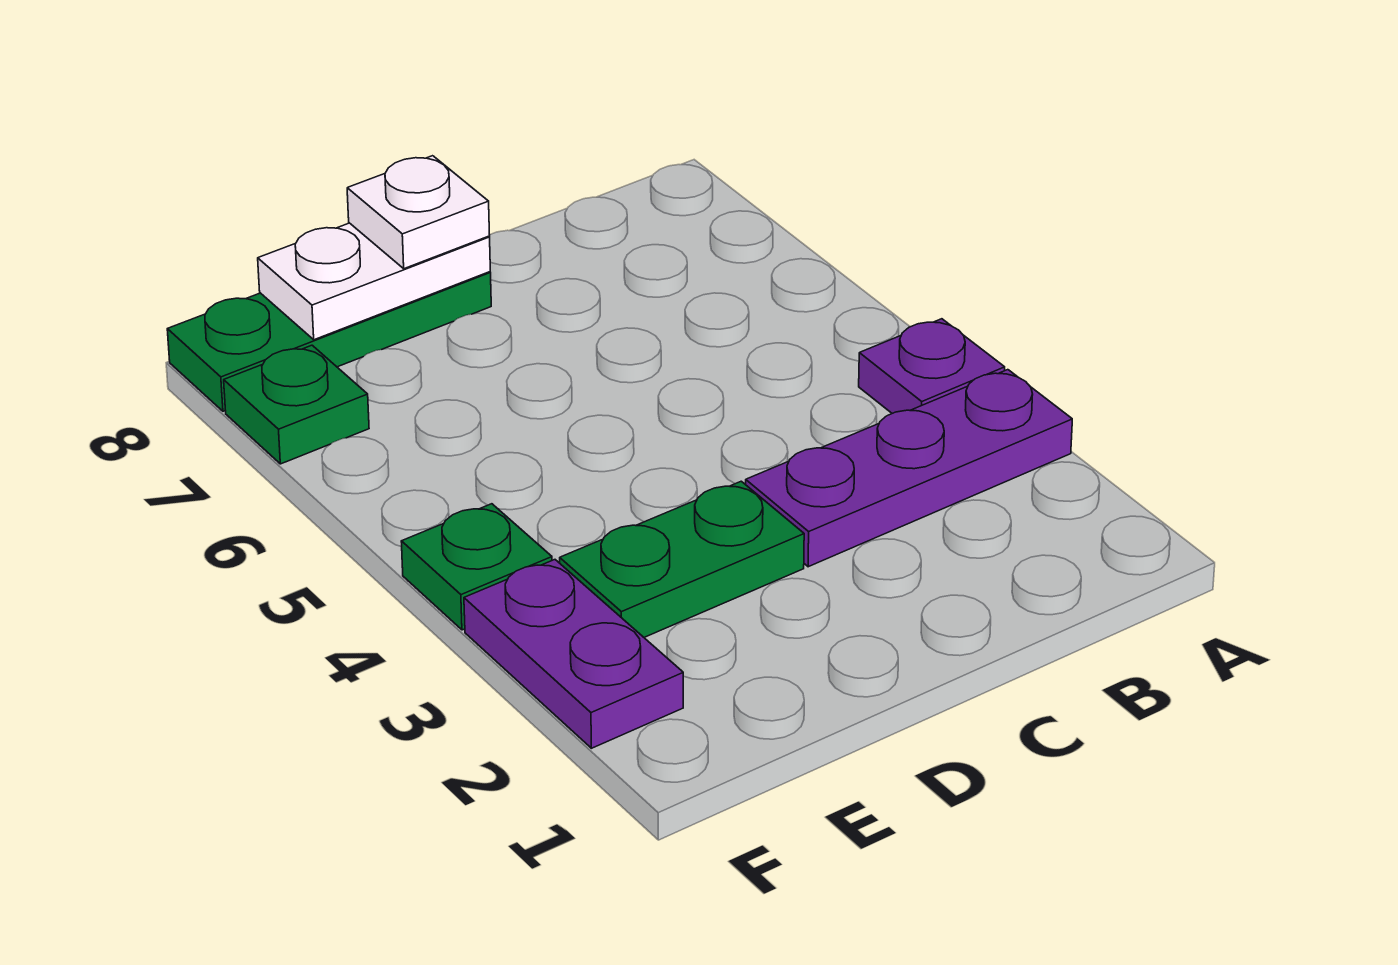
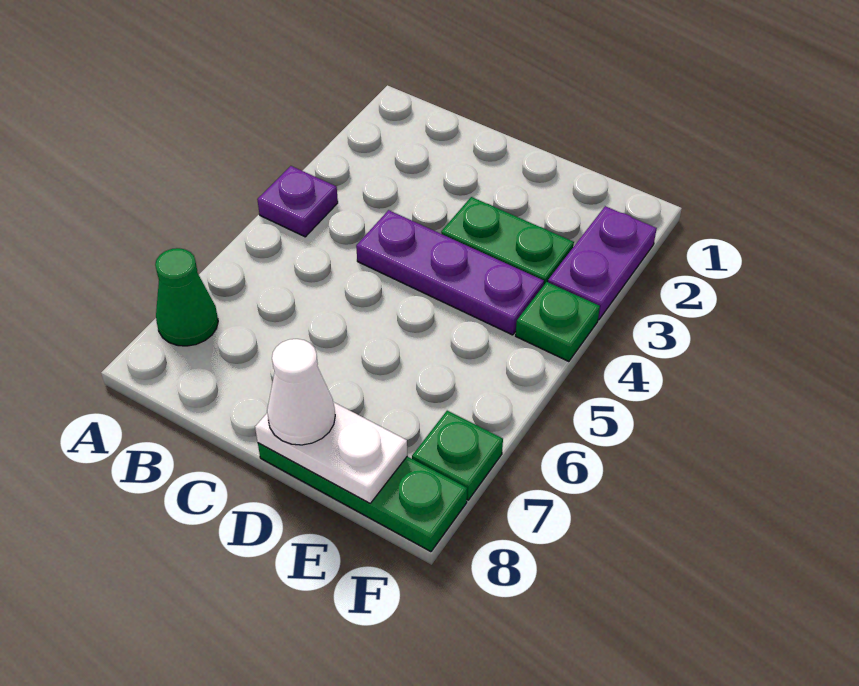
purple plate A3:C3 level 1 -> purple plate C4:E4 level 1
none -> green cone A7 level 1
white plate D8 level 3 -> white cone D8 level 3

